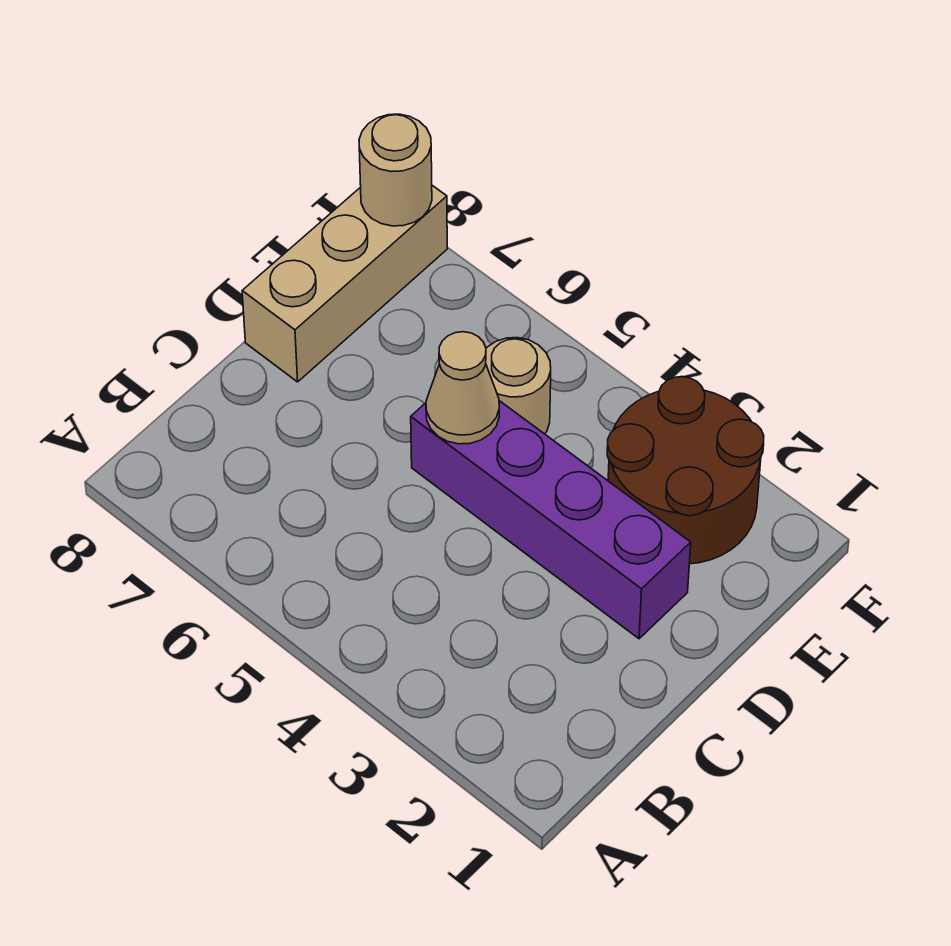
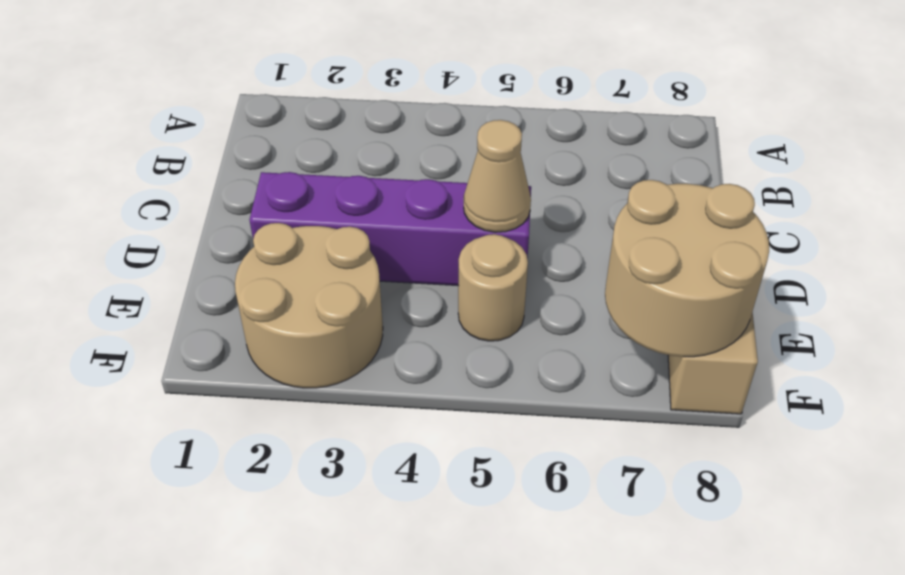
brown round brick E2:F3 level 1 -> tan round brick E2:F3 level 1
tan round brick F8 level 2 -> tan round brick E7:F8 level 2

